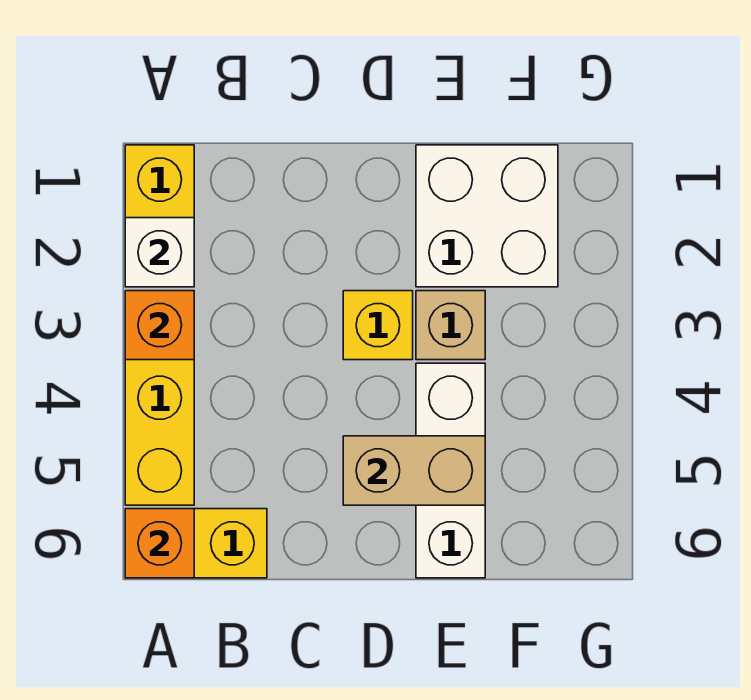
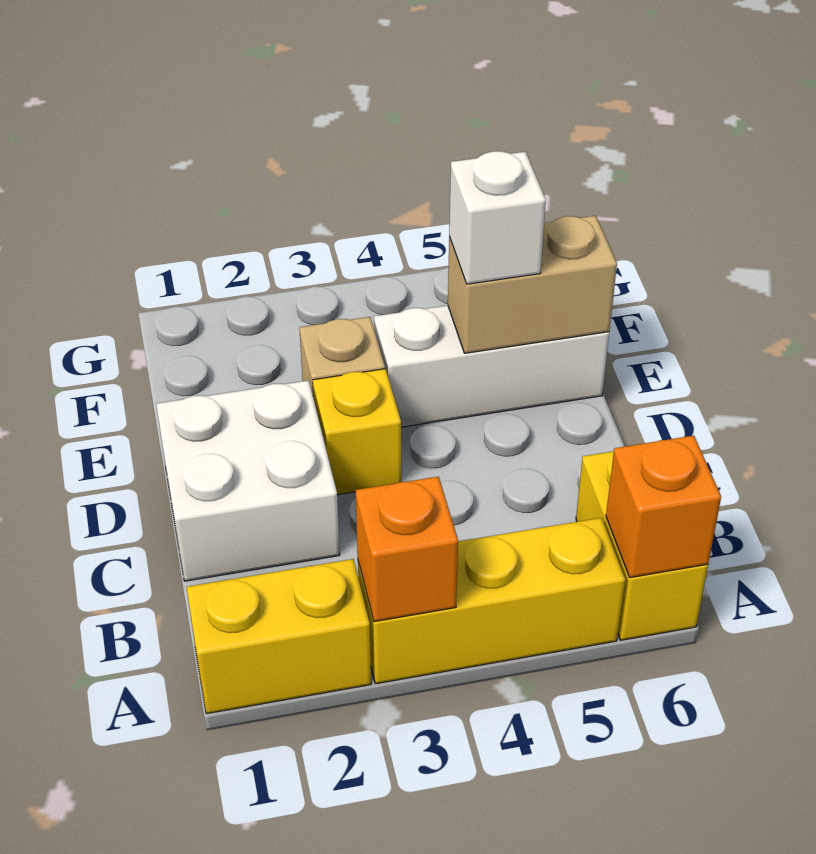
white brick A2 level 2 -> white brick E5 level 3
tan brick D5:E5 level 2 -> tan brick E5:E6 level 2
white brick E1:F2 level 1 -> white brick C1:D2 level 1

